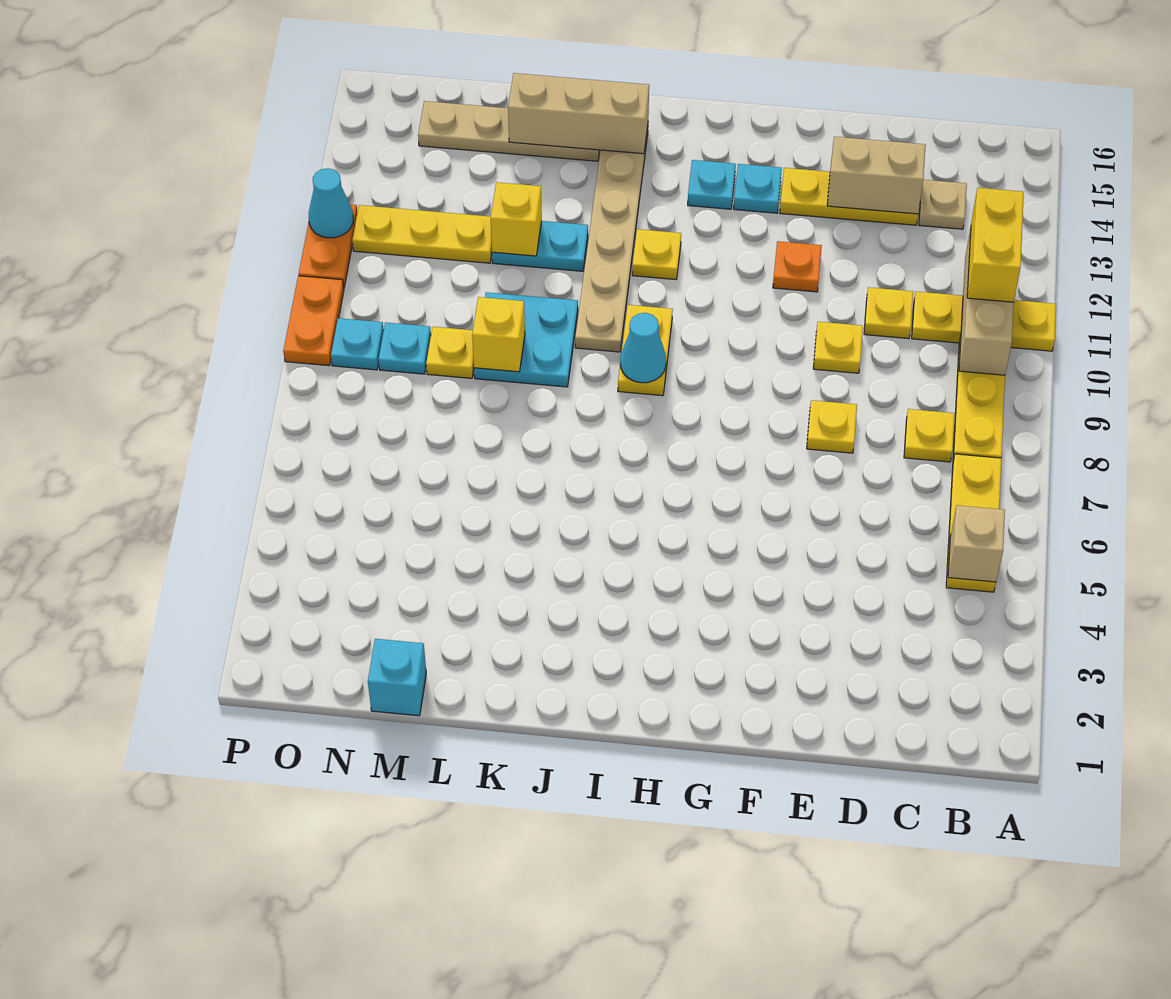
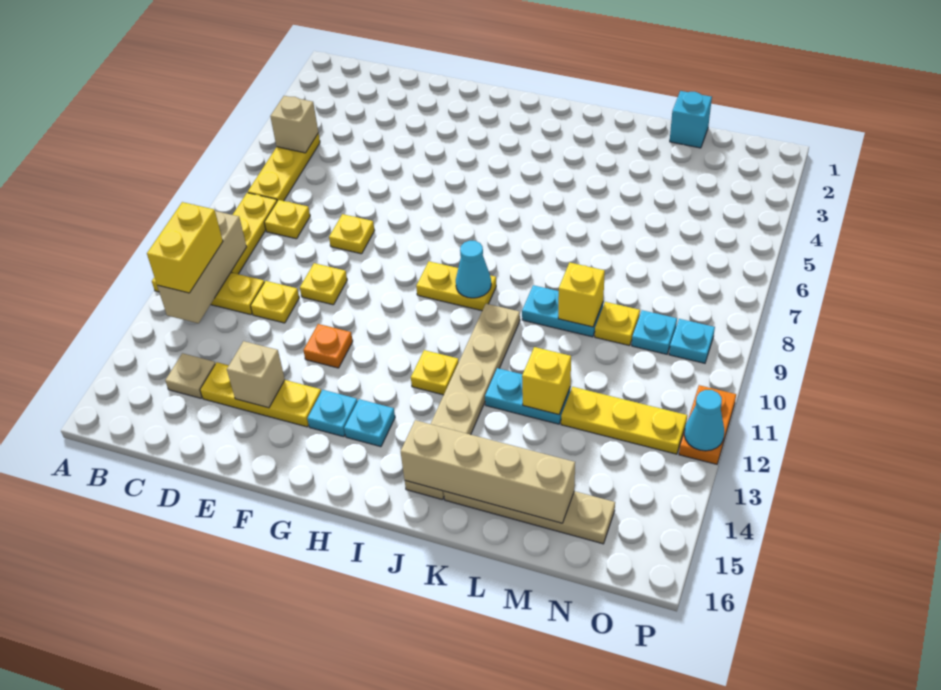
tan brick D14:E14 level 2 -> tan brick E14 level 2
yellow plate I9:I10 level 1 -> yellow plate H9:I9 level 1
tan brick J15:L15 level 2 -> tan brick J15:M15 level 2
cyan plate K9:L10 level 1 -> cyan plate K9:L9 level 1
orange plate P9:P10 level 1 -> none

